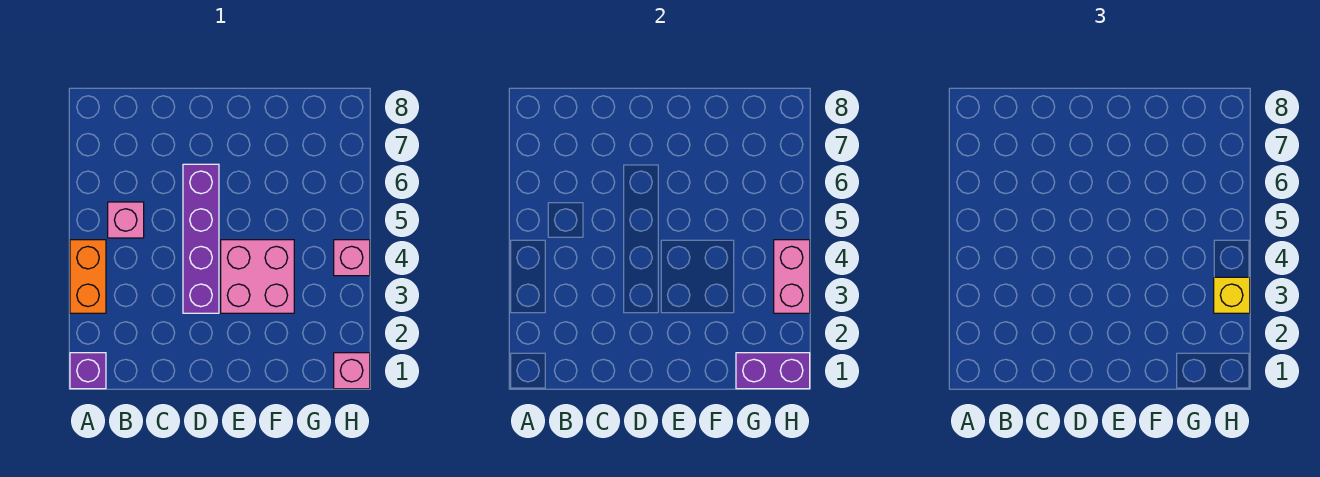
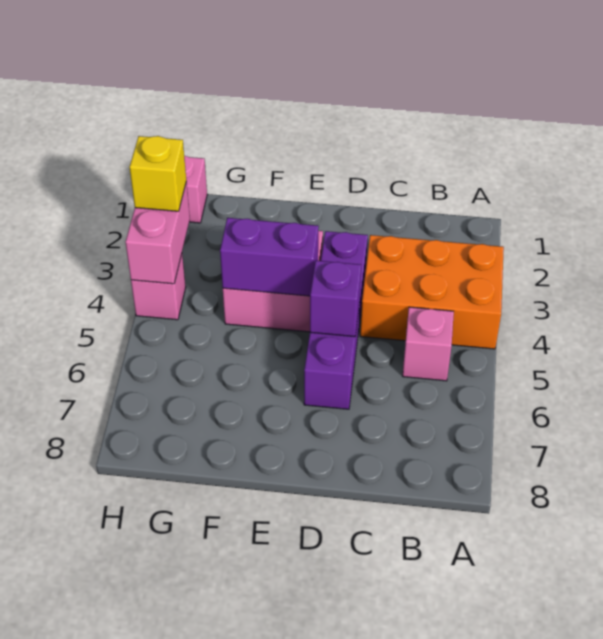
purple brick A1 level 1 -> purple brick D5 level 2
orange brick A3:A4 level 1 -> orange brick A3:C4 level 1
purple brick G1:H1 level 2 -> purple brick E4:F4 level 2

